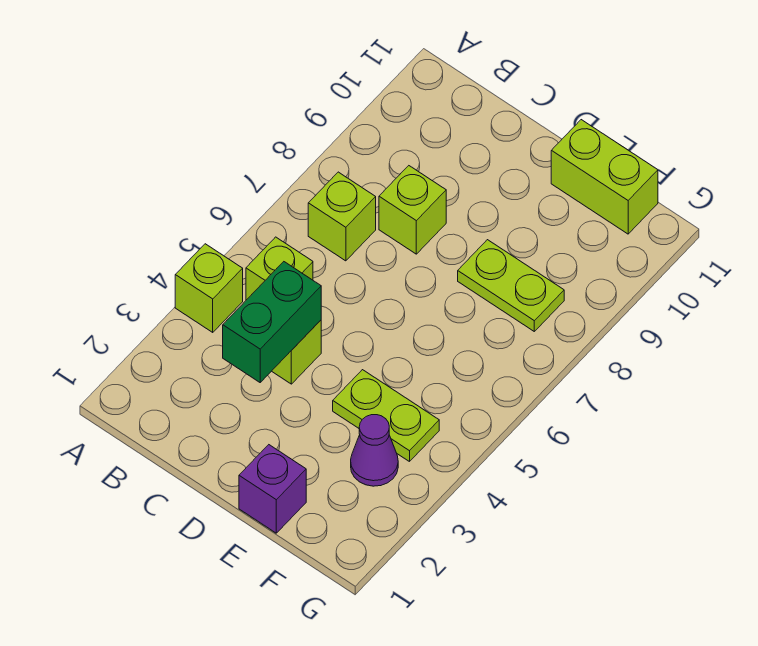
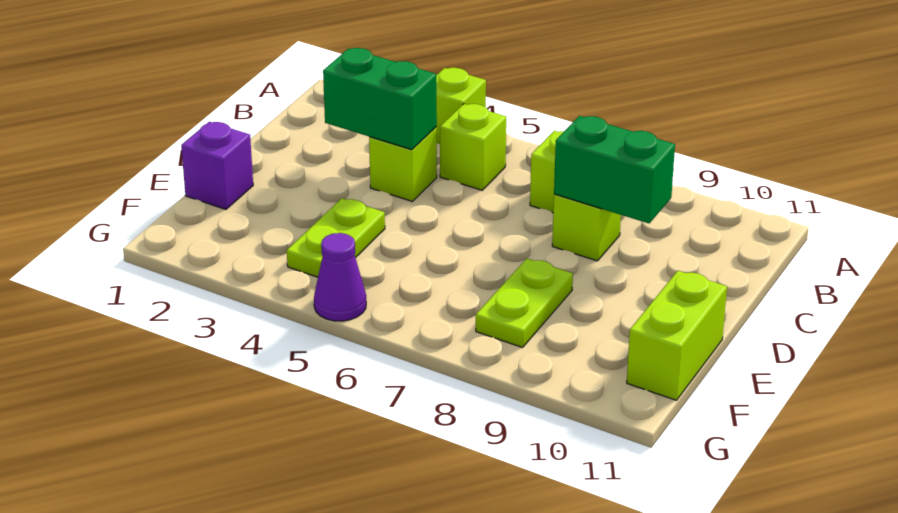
none -> green brick C8:C9 level 2
purple cone F3 level 1 -> purple cone G5 level 1

